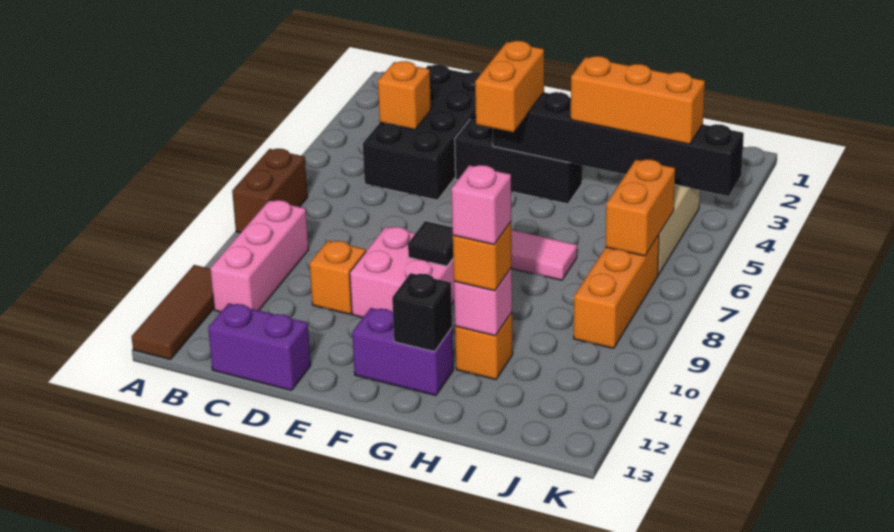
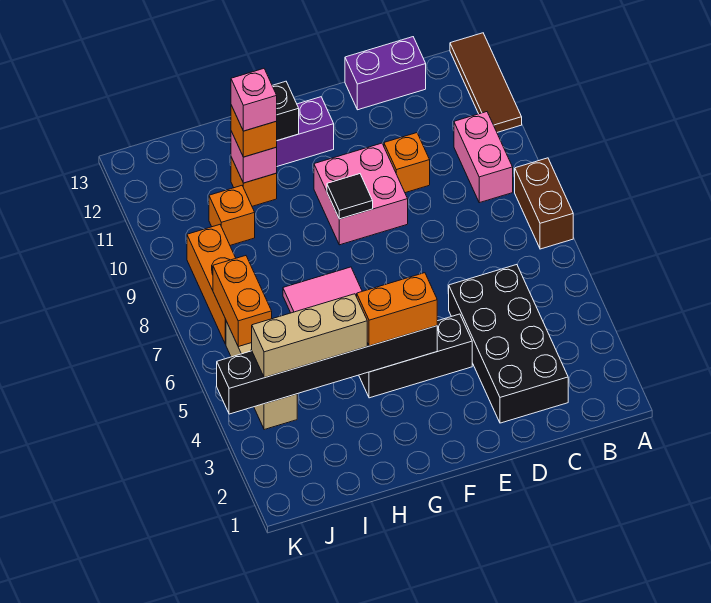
pink brick B9:B11 level 1 -> pink brick B9:B10 level 1
orange brick C4 level 2 -> orange brick I10 level 1
orange brick F4:F5 level 3 -> orange brick F4:G4 level 3
orange brick H4:J4 level 3 -> tan brick H4:J4 level 3

